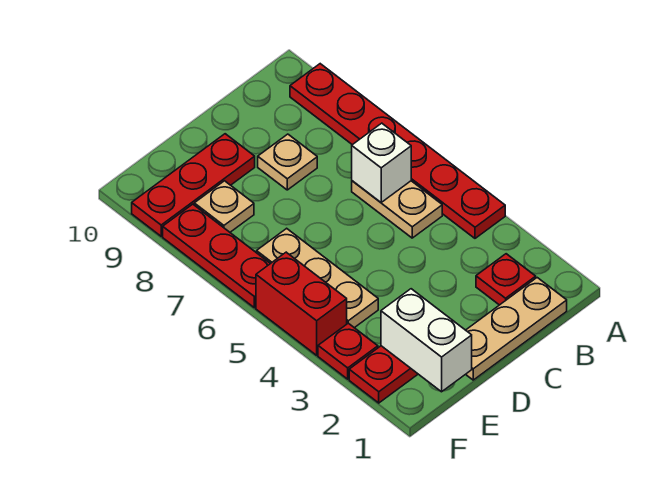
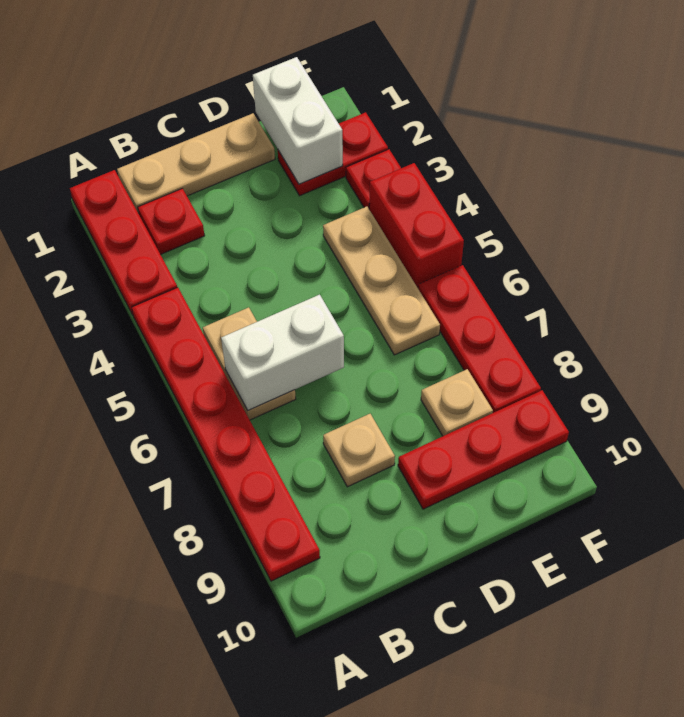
none -> red plate A1:A3 level 1
white brick B6 level 2 -> white brick B6:C6 level 2

